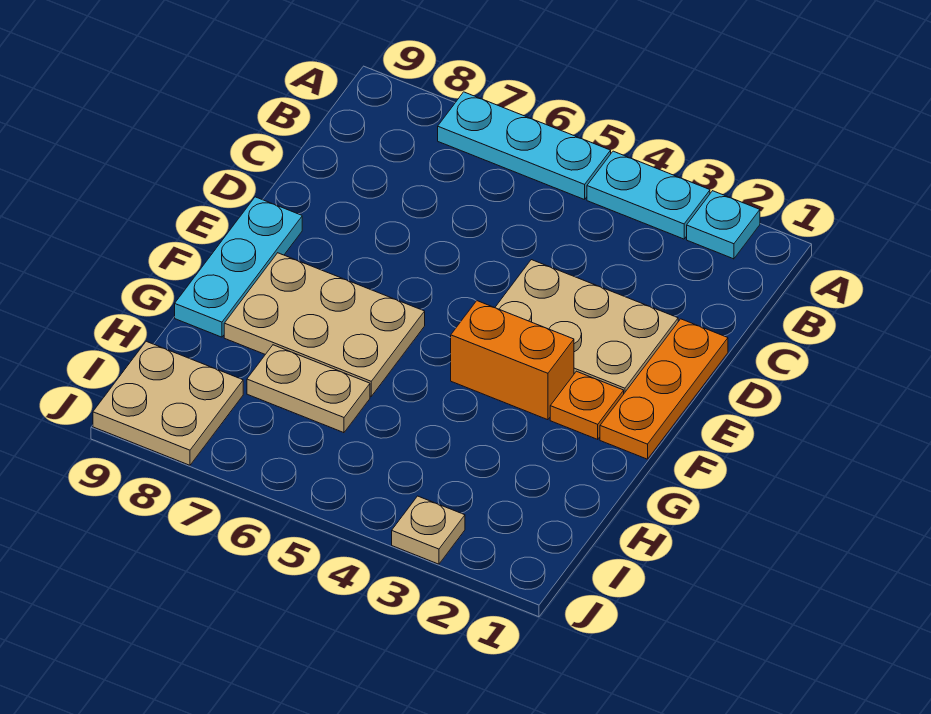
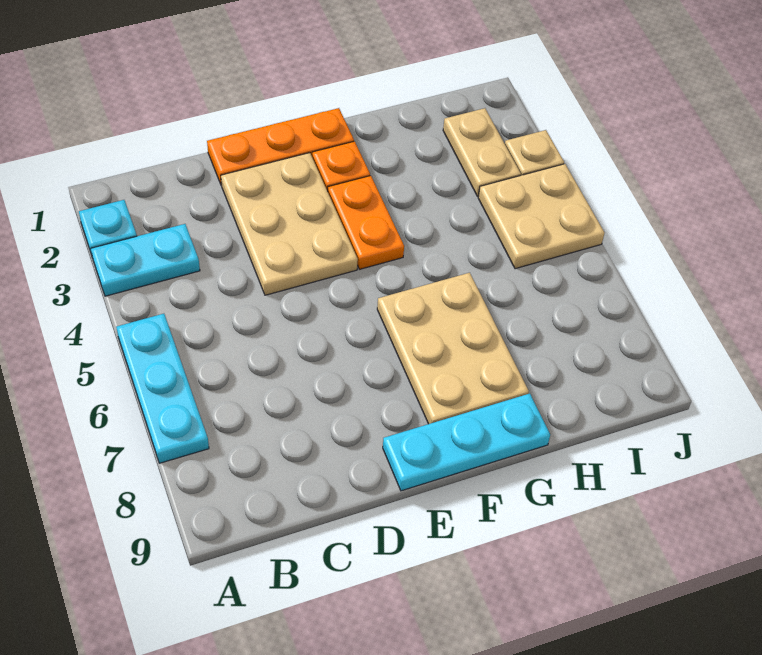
cyan plate A3:A4 level 1 -> cyan plate A3:B3 level 1
orange brick F3:F4 level 1 -> orange plate F3:F4 level 1
tan plate H6:H7 level 1 -> tan plate I2:I3 level 1
tan plate I8:J9 level 1 -> tan plate I4:J5 level 1

